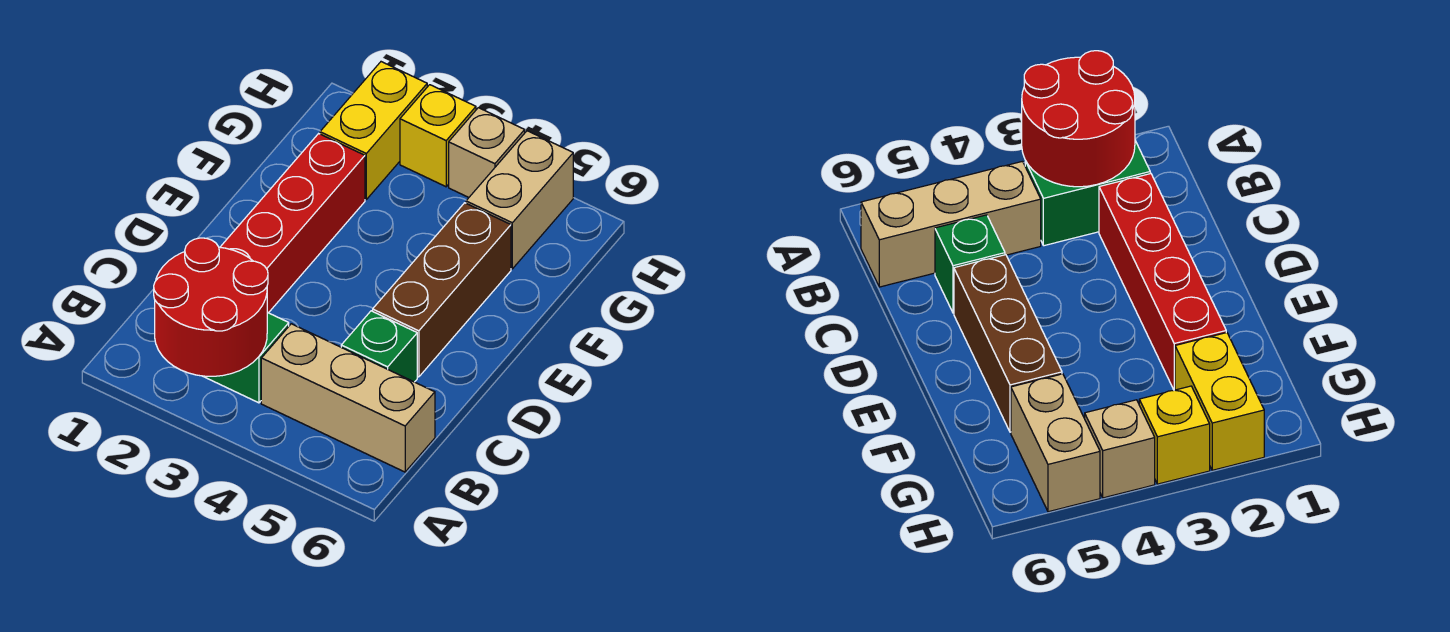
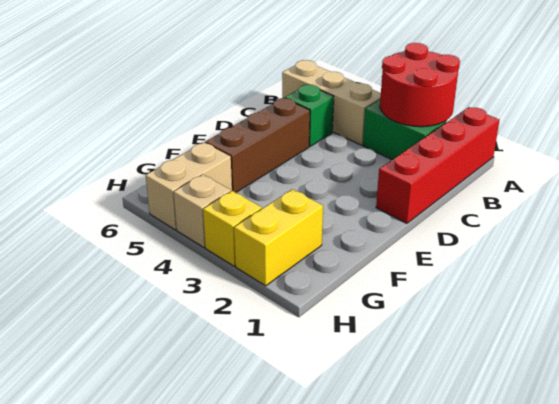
red brick C2:F2 level 1 -> red brick A1:D1 level 1

